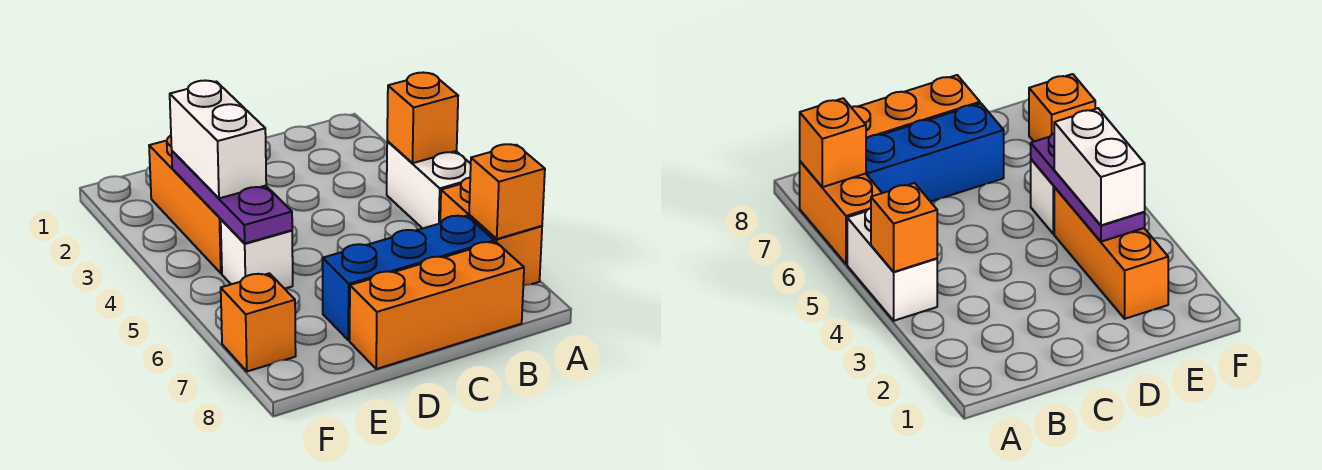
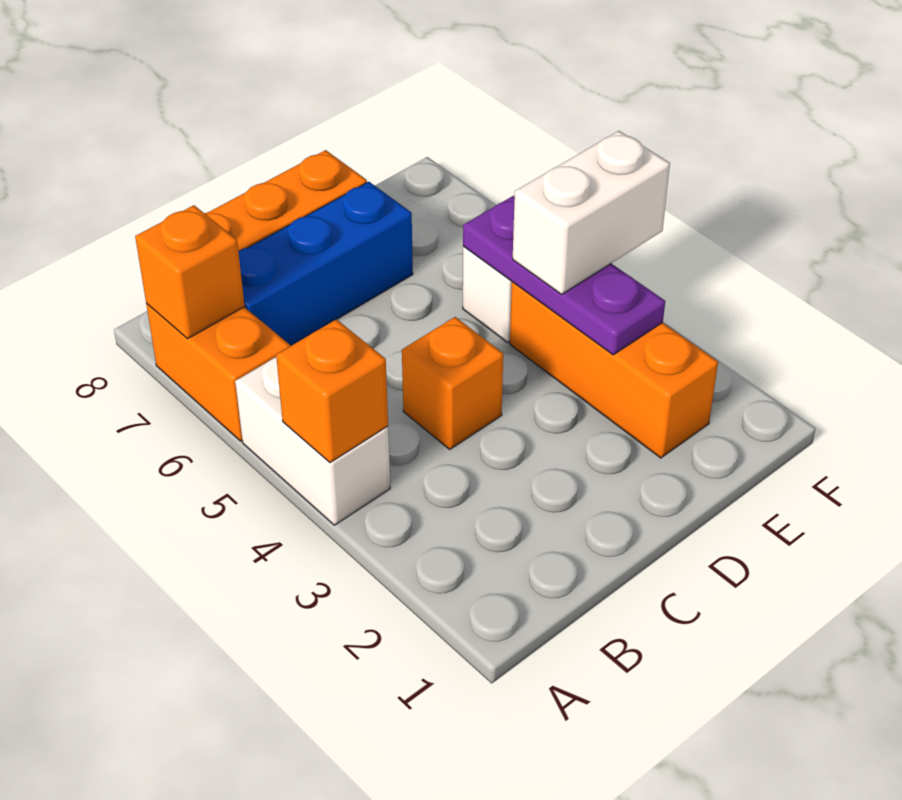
white brick E3:E4 level 3 -> white brick E4:F4 level 3
orange brick F7 level 1 -> orange brick C4 level 1

